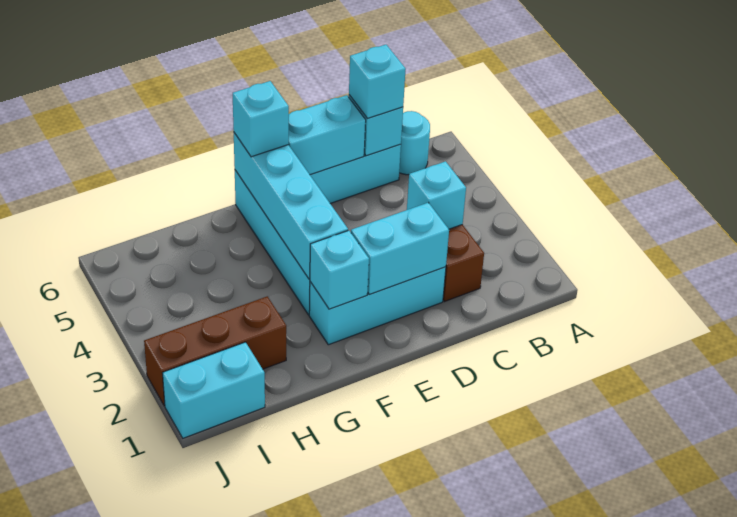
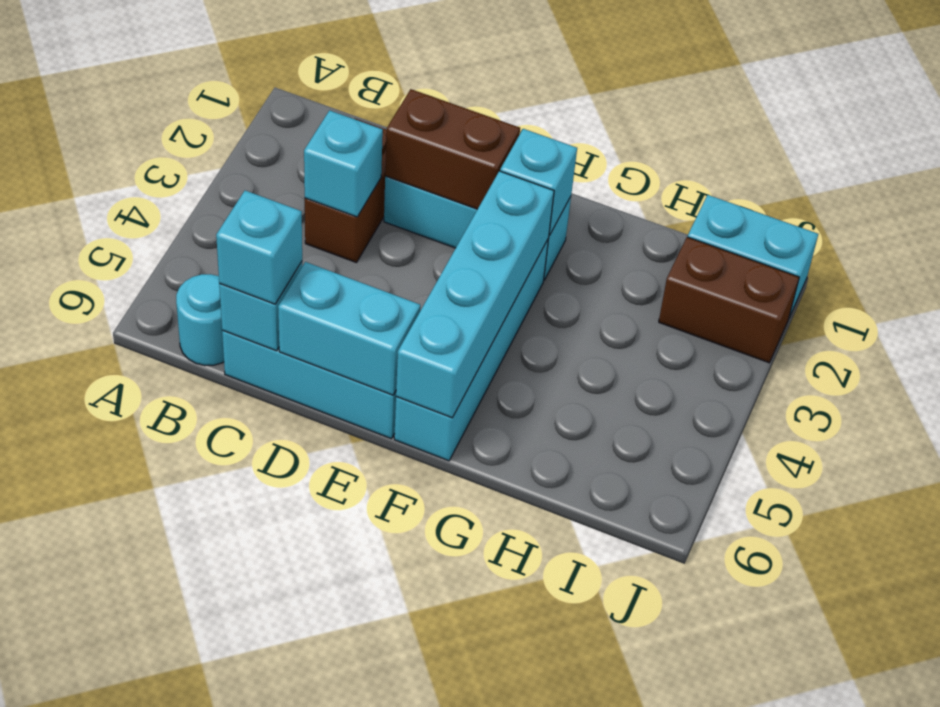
cyan brick D2:E2 level 2 -> brown brick D2:E2 level 2
cyan brick F6 level 3 -> none
brown brick H2:J2 level 1 -> brown brick I2:J2 level 1

